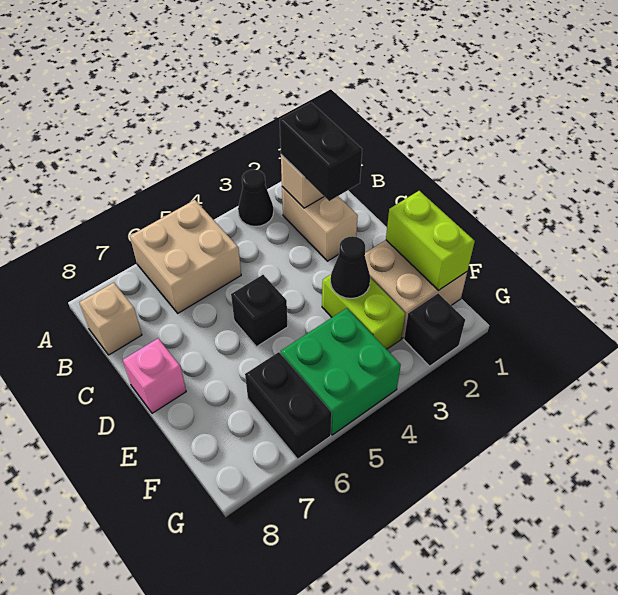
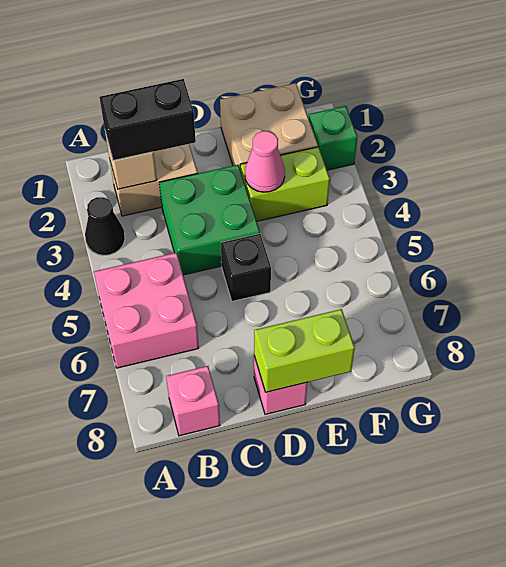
tan brick A5:B6 level 1 -> pink brick A5:B6 level 1
tan brick B8 level 1 -> pink brick B8 level 1
lime brick E1:F1 level 2 -> lime brick D8:E8 level 2
black cone E3 level 2 -> pink cone E3 level 2
green brick F4:G5 level 1 -> green brick C3:D4 level 1
black brick F6:G6 level 1 -> none
black brick G2 level 1 -> green brick G2 level 1

